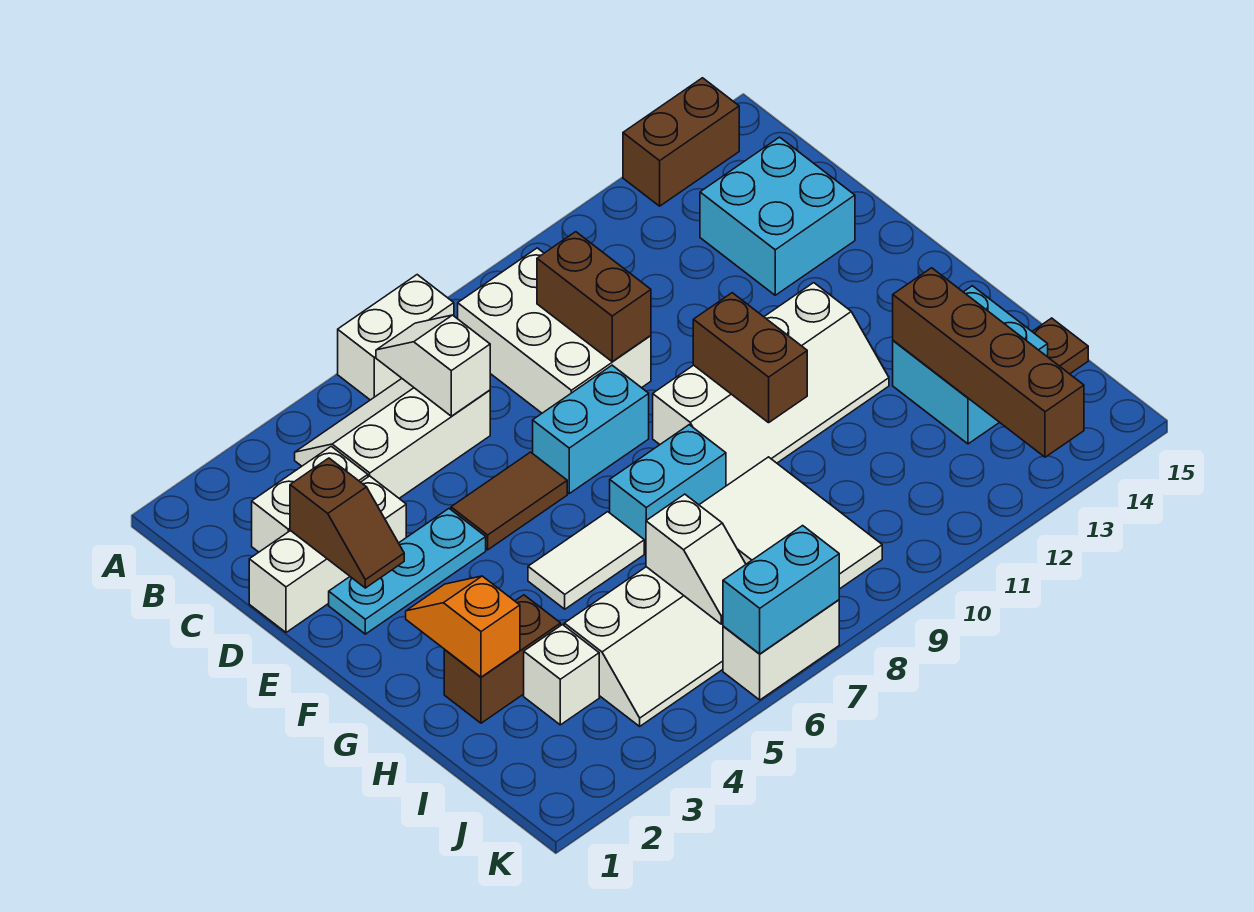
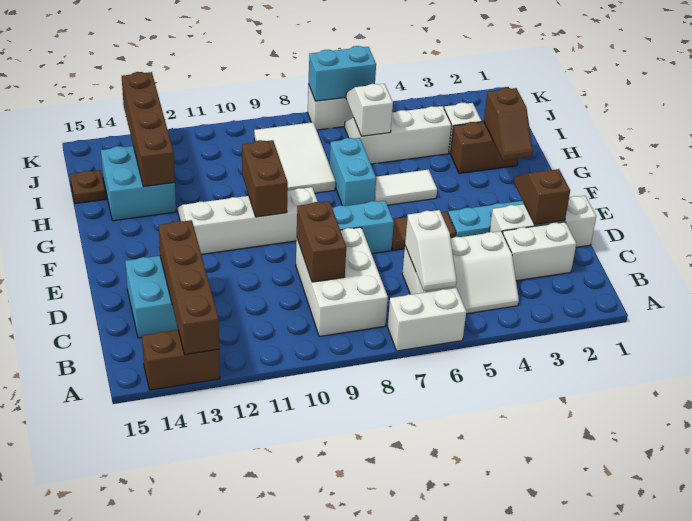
none -> brown brick A13:D13 level 2
orange slope G2:H2 level 2 top H -> brown slope G2:H2 level 2 top H
cyan brick G7:G8 level 1 -> cyan brick G7:H7 level 1

